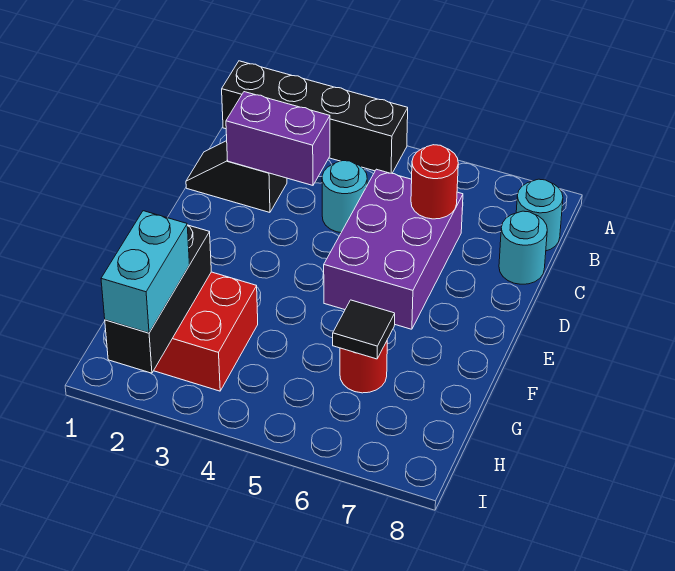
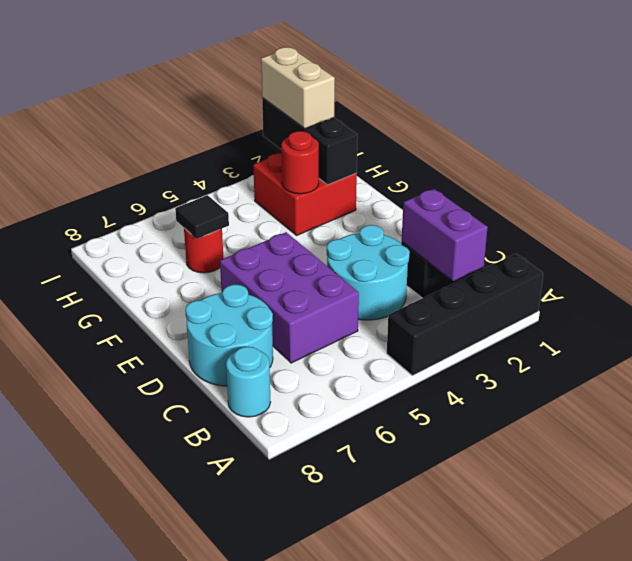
purple brick C2:C3 level 2 -> purple brick B2:C2 level 2
cyan round brick C4 level 1 -> cyan round brick C3:D4 level 1
red round brick C6 level 2 -> red round brick G3 level 2
cyan round brick C8 level 1 -> cyan round brick C7:D8 level 1
cyan brick H2:I2 level 3 -> tan brick H2:I2 level 3

